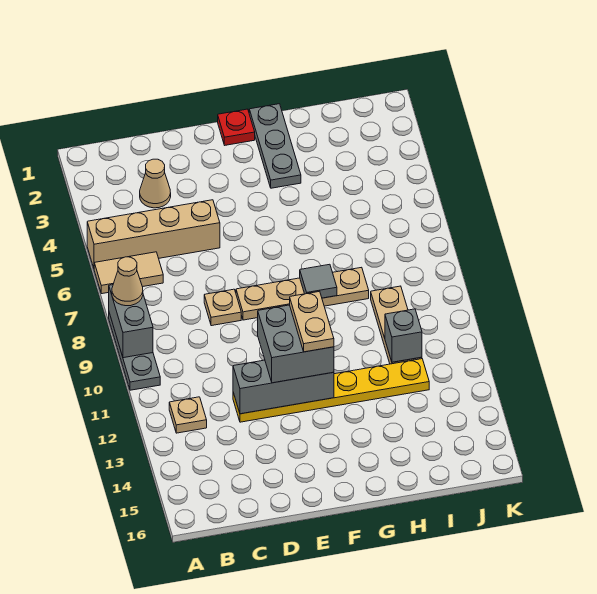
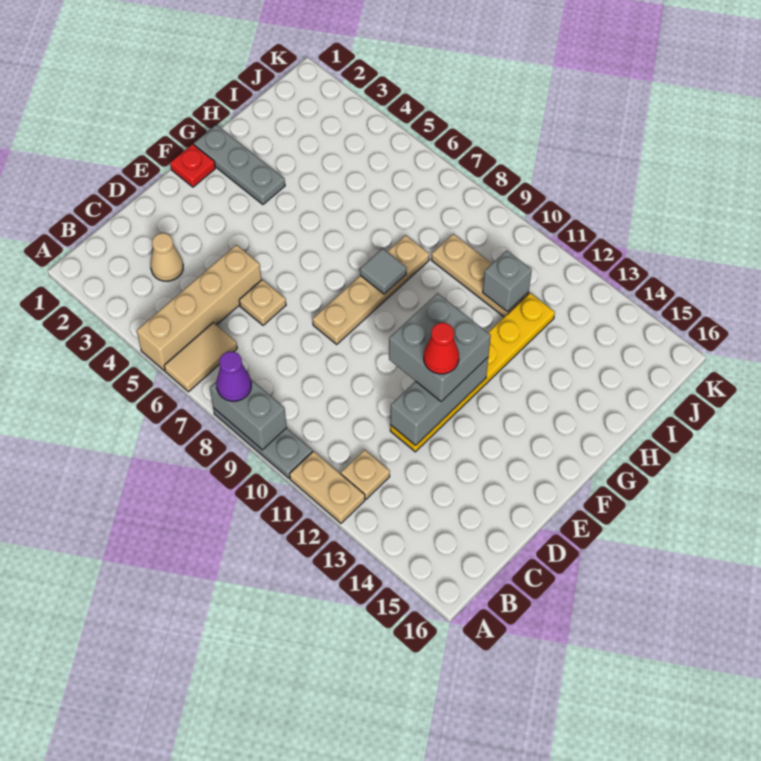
tan cone A8 level 3 -> purple cone A8 level 3
tan plate D8 level 1 -> tan plate D6 level 1
none -> red cone E12 level 4
tan plate F11:F12 level 4 -> tan plate A11:A12 level 1

